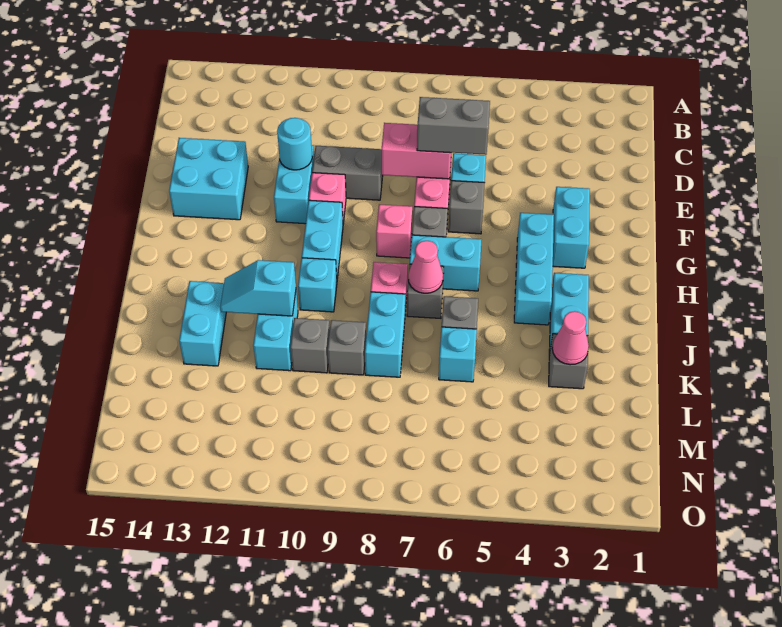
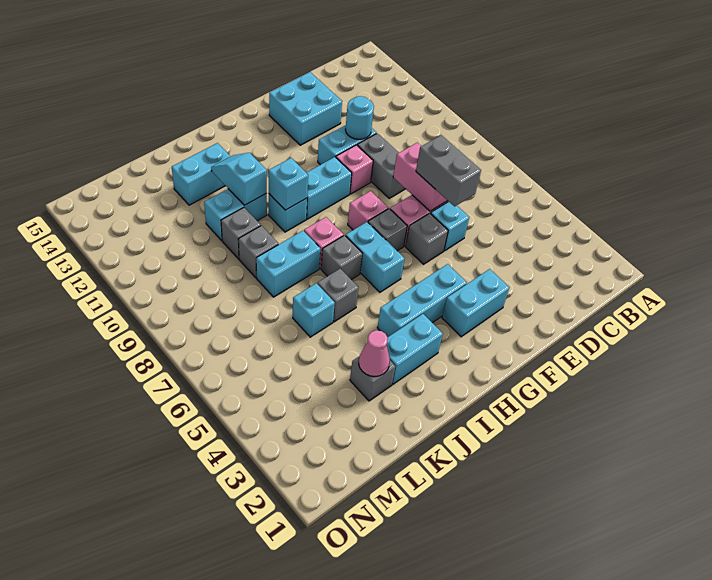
pink cone I7 level 2 -> none
none -> cyan brick I10 level 2

